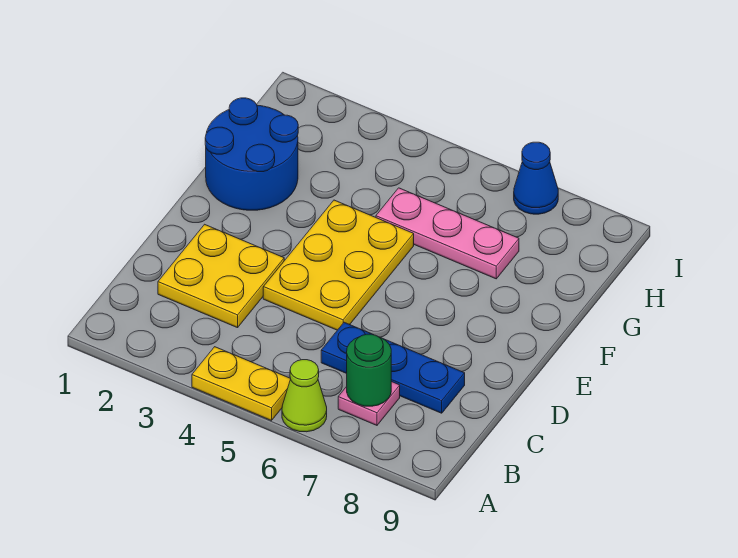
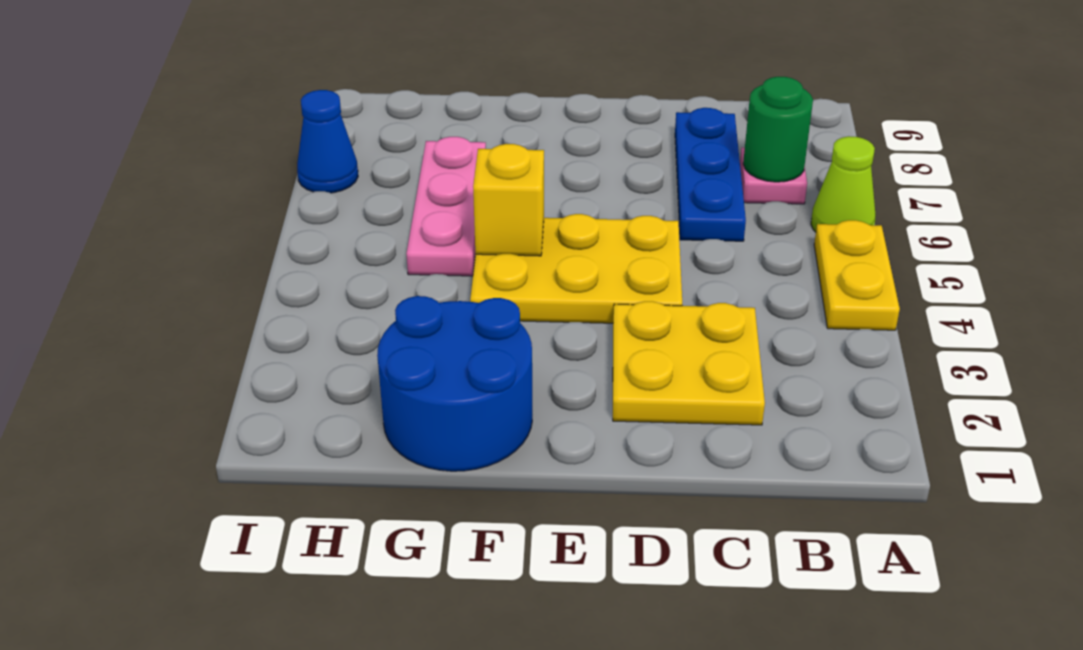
none -> yellow brick F5 level 2

